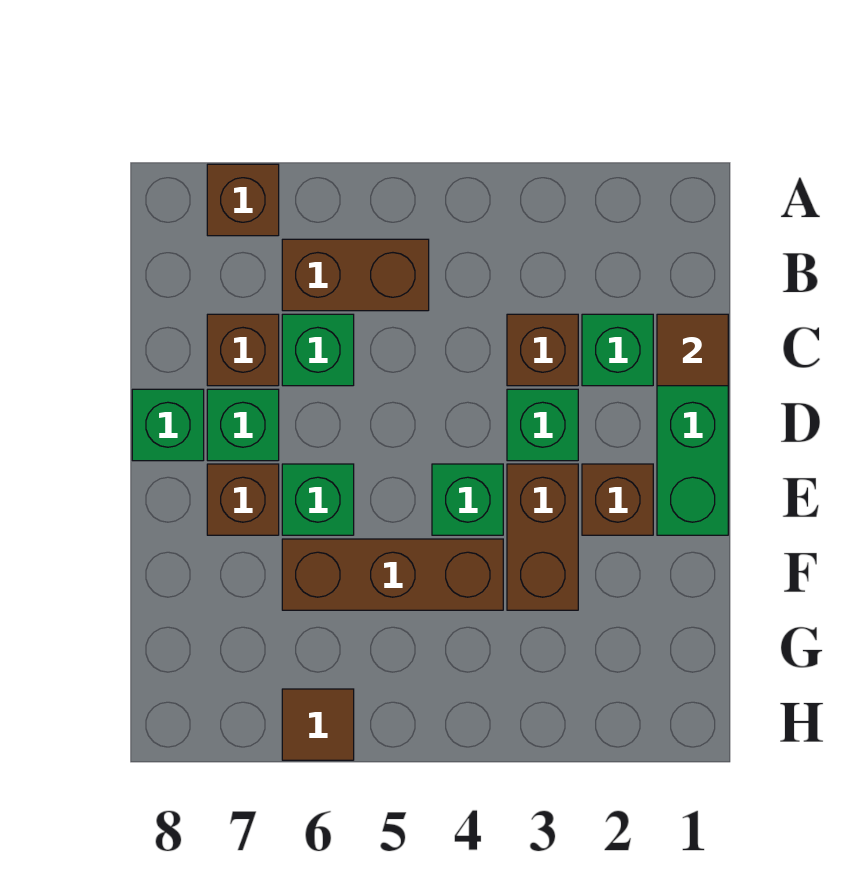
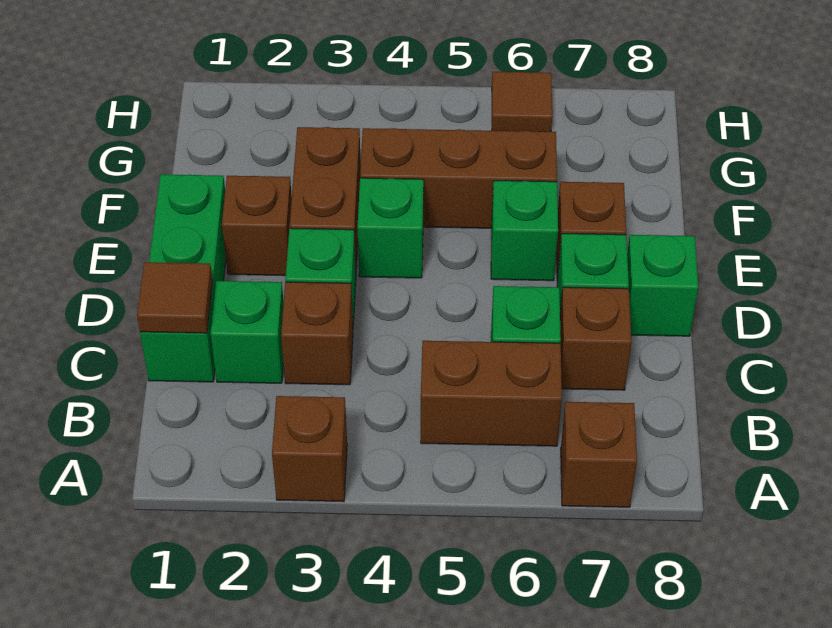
none -> brown brick A3 level 1

